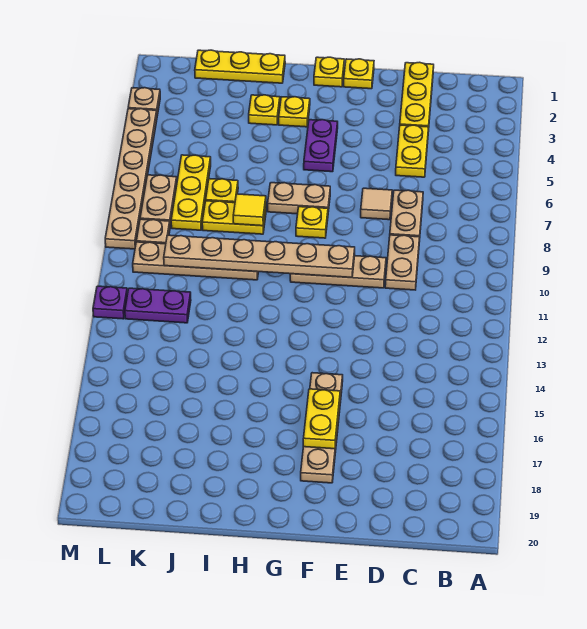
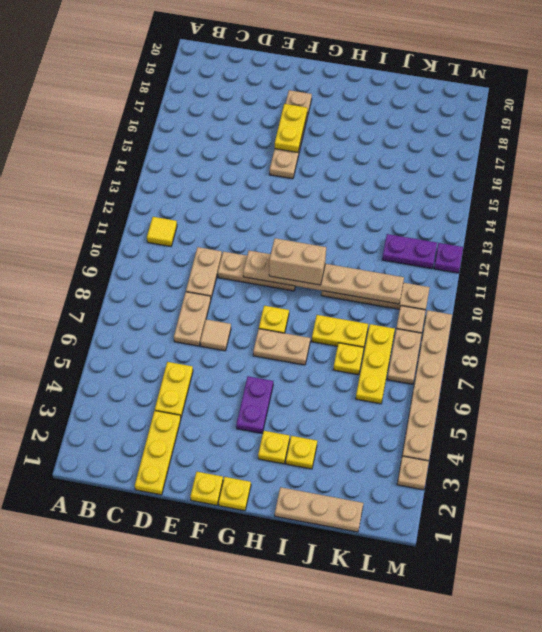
none -> tan brick G10:H10 level 3
yellow plate I1:K1 level 1 -> tan plate I1:K1 level 1
yellow tile I8 level 2 -> yellow tile B11 level 1

